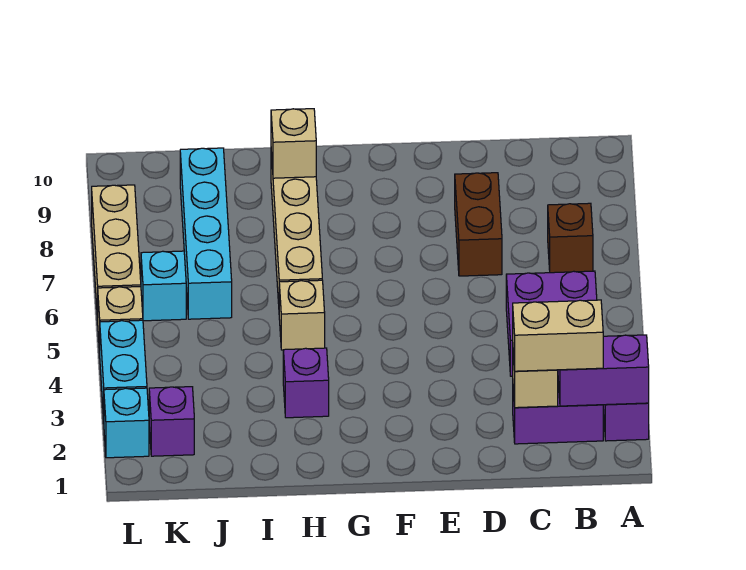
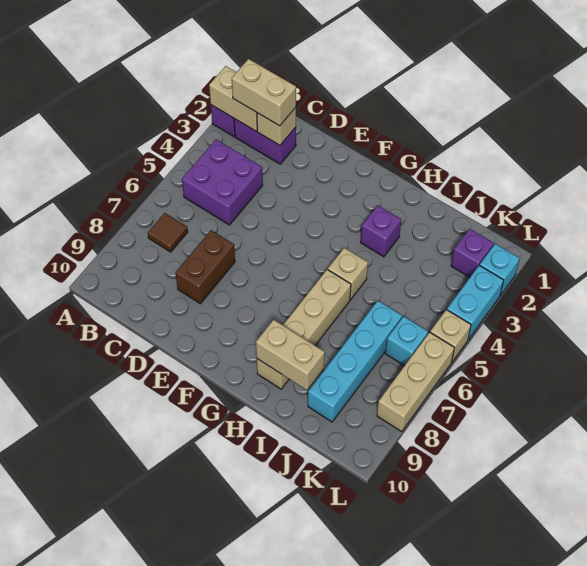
purple brick A2:B2 level 2 -> tan brick A2:B2 level 2
brown brick B7 level 1 -> brown tile B7 level 1
tan brick H9 level 2 -> tan brick H9:I9 level 2

